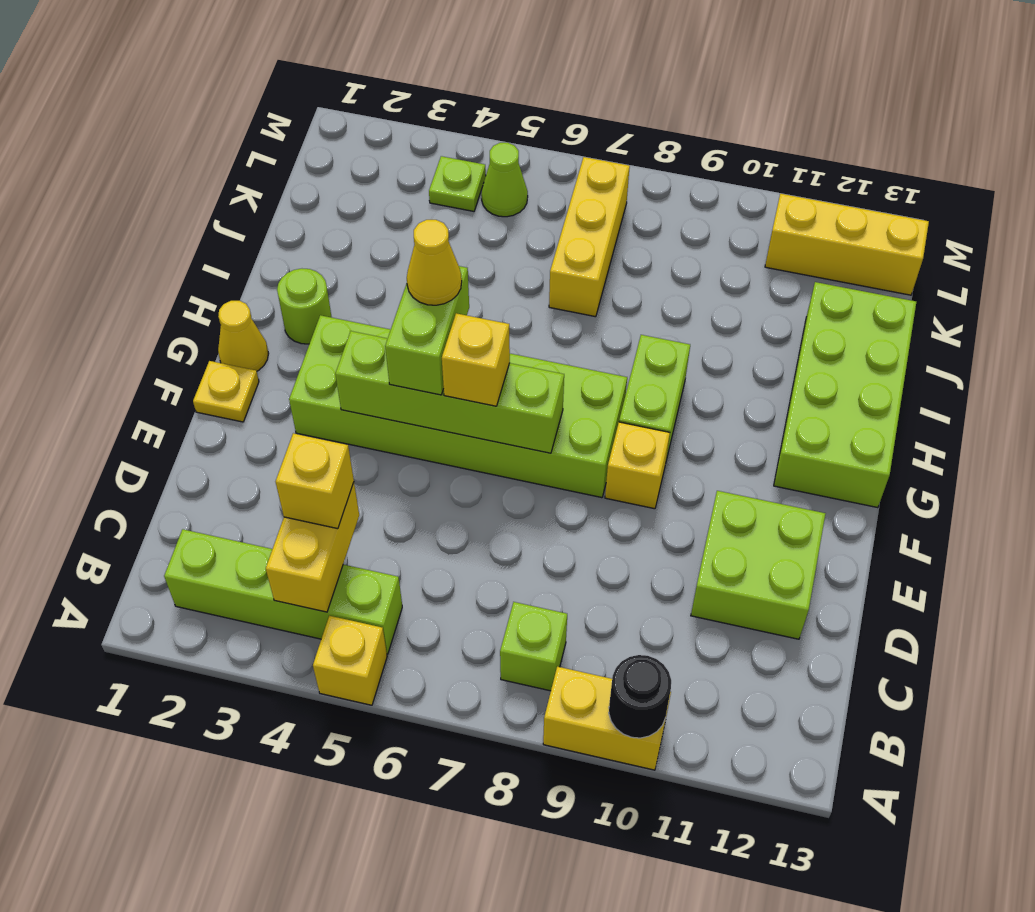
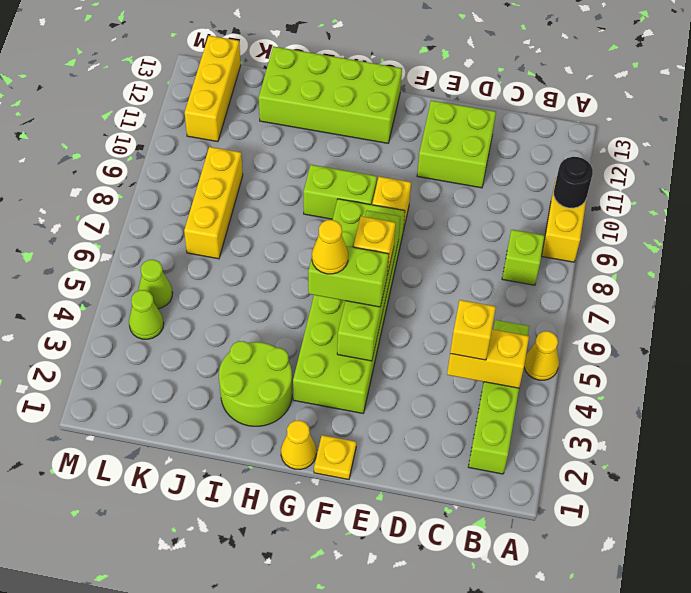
yellow brick A5 level 1 -> yellow cone A5 level 1
lime round brick H2 level 1 -> lime round brick H2:I3 level 1
yellow brick J7:L7 level 1 -> yellow brick K7:K9 level 1
lime plate L4 level 1 -> lime cone L4 level 1

